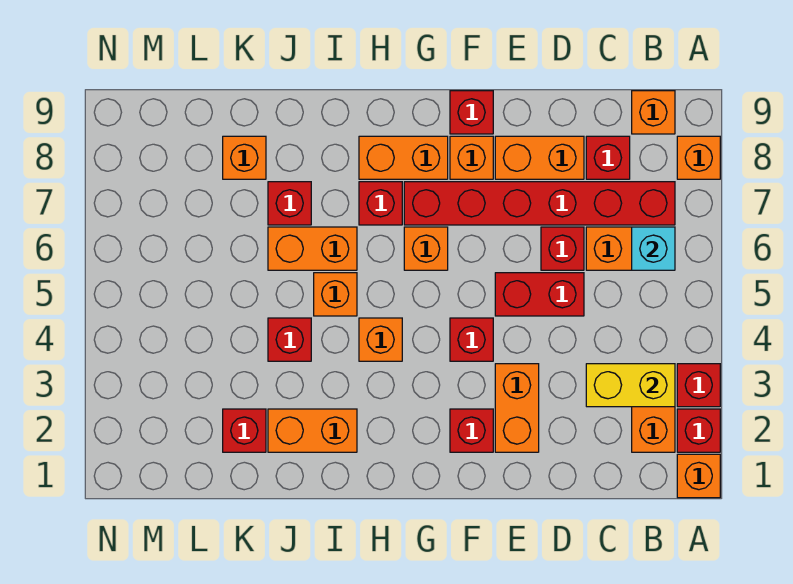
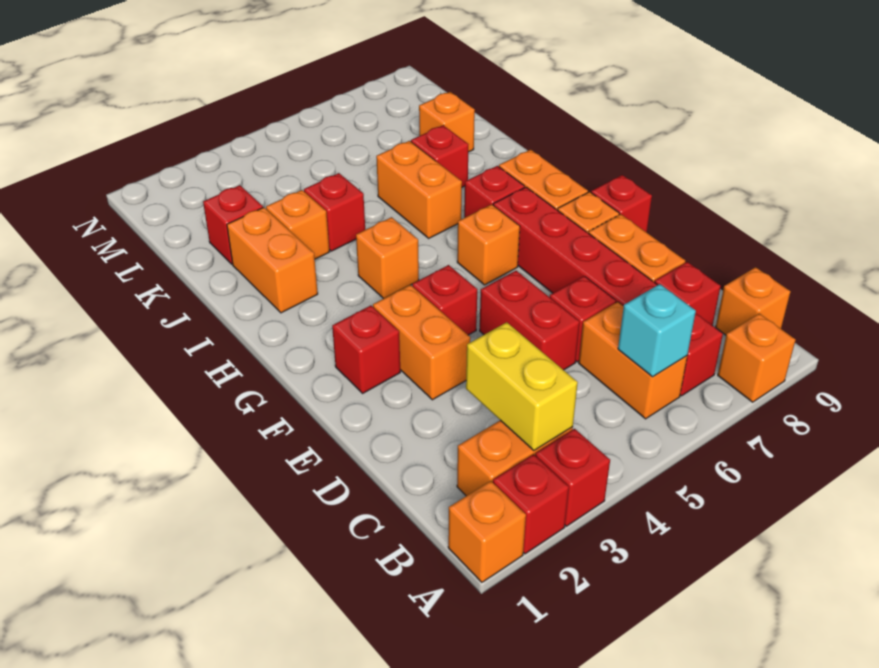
orange brick E2:E3 level 1 -> orange brick E3:F3 level 1
orange brick I5 level 1 -> orange brick J3 level 1

